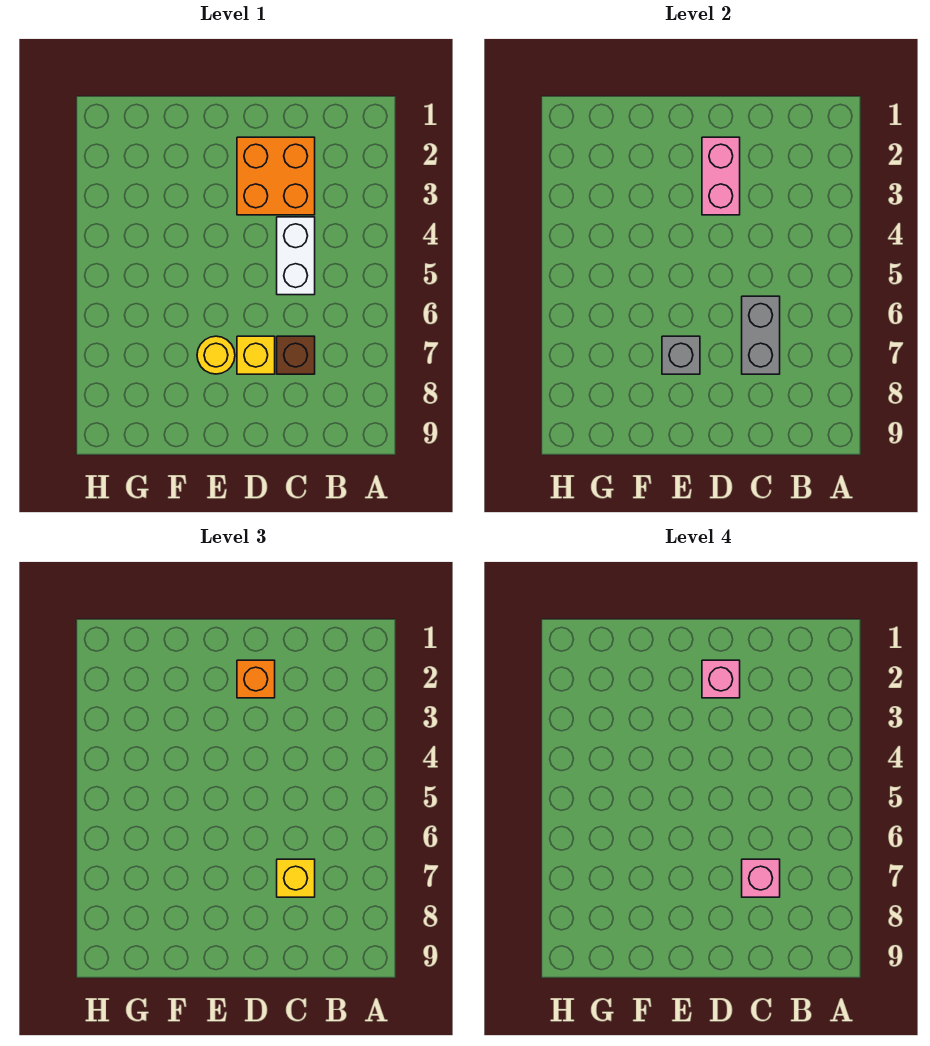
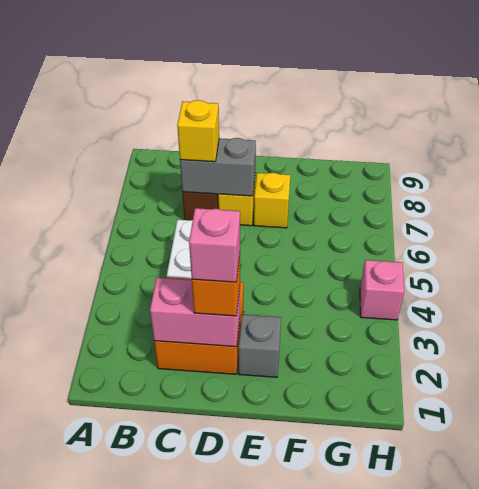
grey brick C6:C7 level 2 -> grey brick C7:D7 level 2
pink brick C7 level 4 -> pink brick H4 level 1
pink brick D2:D3 level 2 -> pink brick C2:D2 level 2
yellow round brick E7 level 1 -> yellow brick E7 level 1
grey brick E7 level 2 -> grey brick E2 level 1

